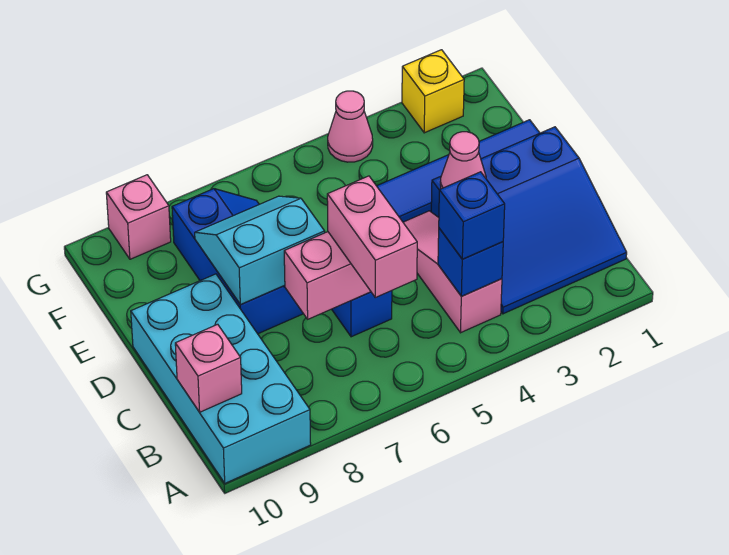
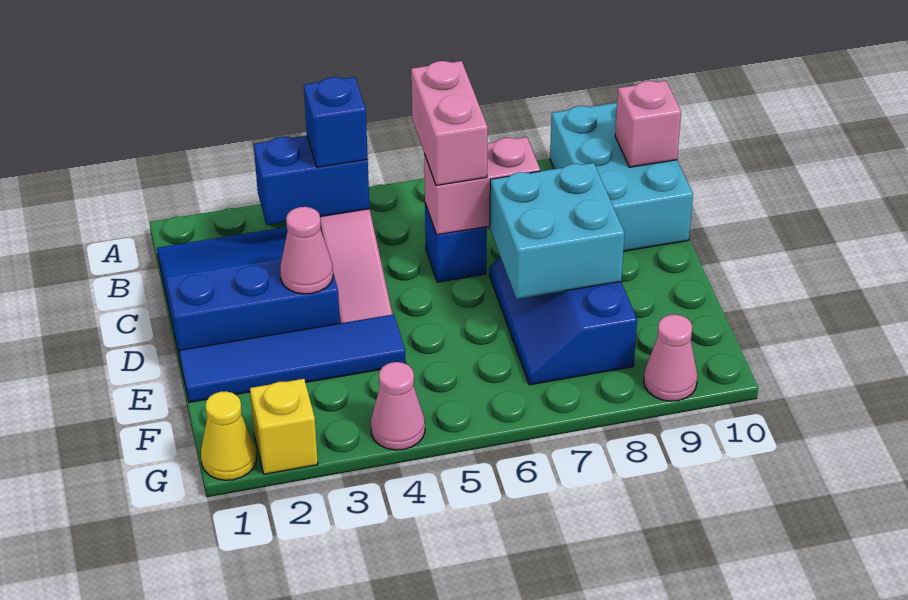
cyan brick A9:D10 level 1 -> cyan brick A9:C10 level 1
blue brick B4 level 2 -> blue brick B3:B4 level 2
cyan slope D7:E8 level 2 top D -> cyan brick D7:E8 level 2
none -> yellow cone G1 level 1
pink brick G9 level 1 -> pink cone G9 level 1

